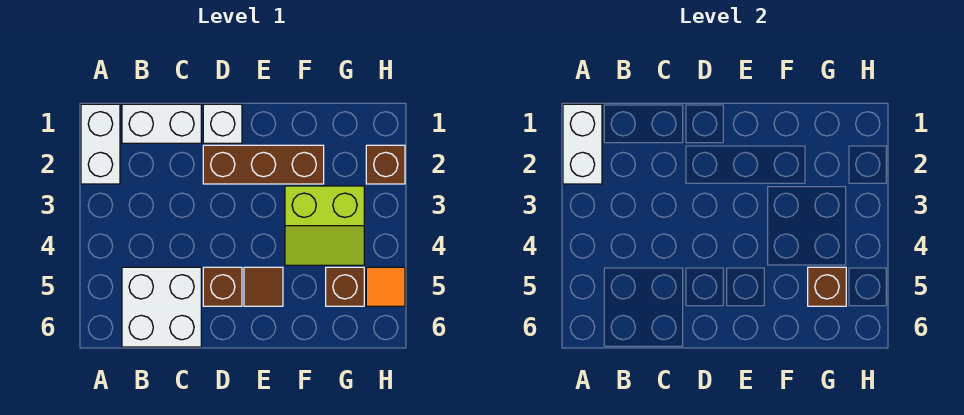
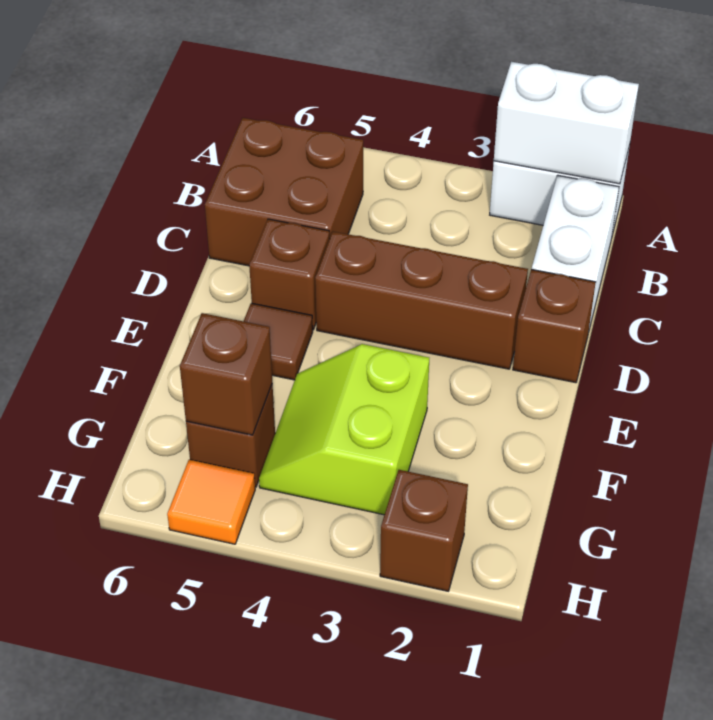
white brick B5:C6 level 1 -> brown brick B5:C6 level 1
white brick D1 level 1 -> brown brick D1 level 1
brown brick D2:F2 level 1 -> brown brick D2:D4 level 1

